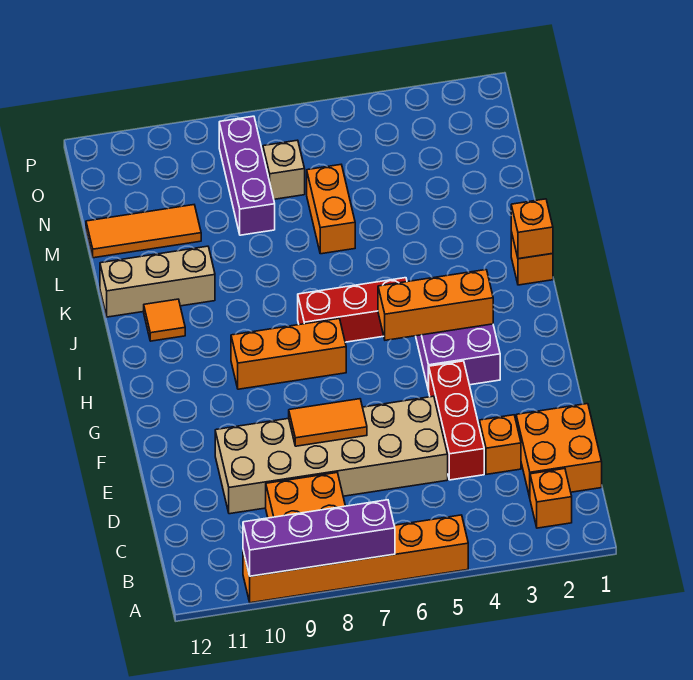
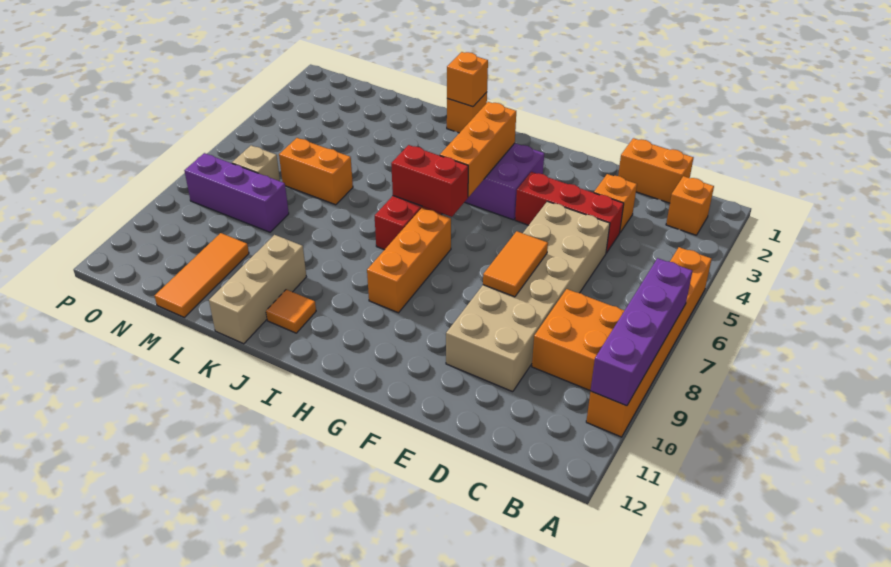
orange brick C1:D2 level 1 -> orange brick C1:D1 level 1
none -> red brick H6:I6 level 2

